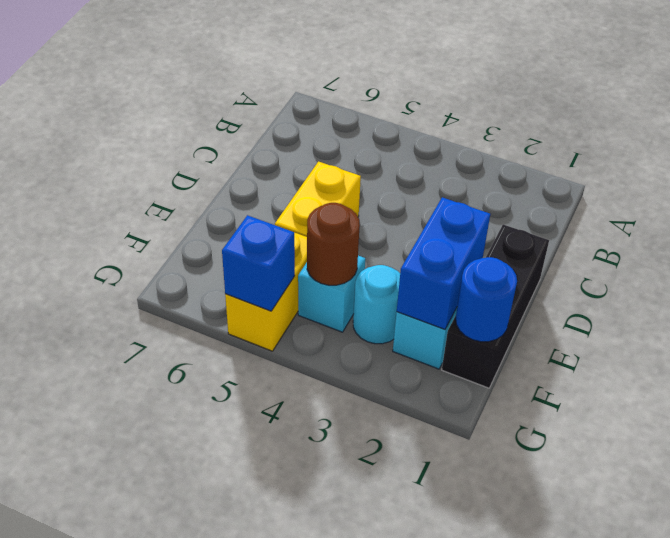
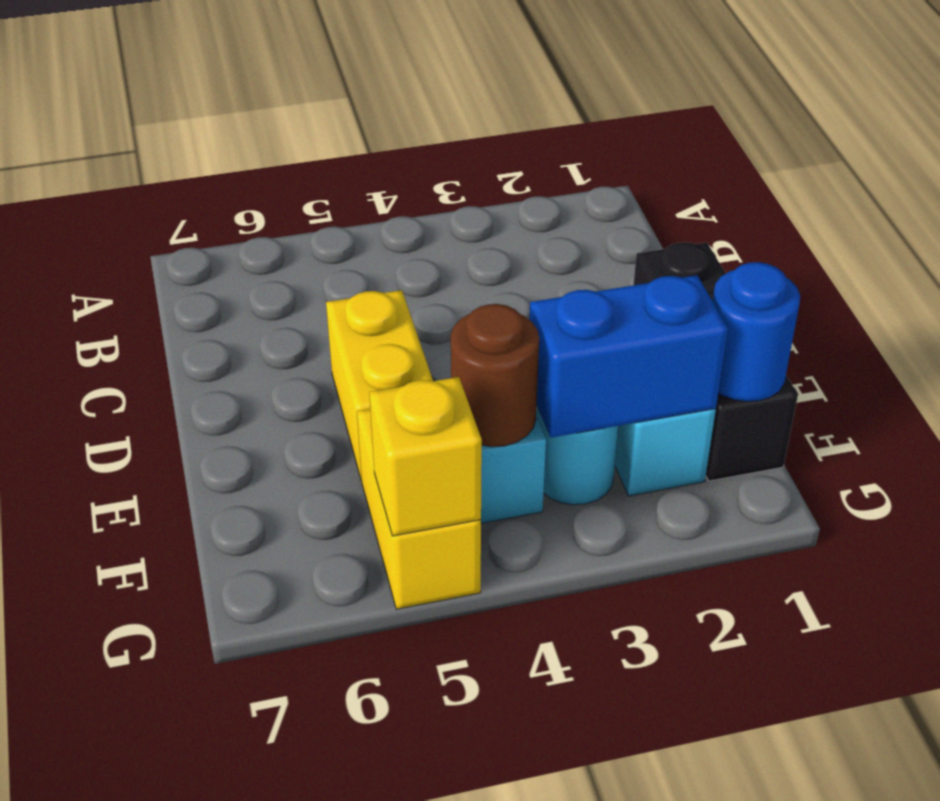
blue brick E2:F2 level 2 -> blue brick F2:F3 level 2
blue brick G5 level 2 -> yellow brick G5 level 2

